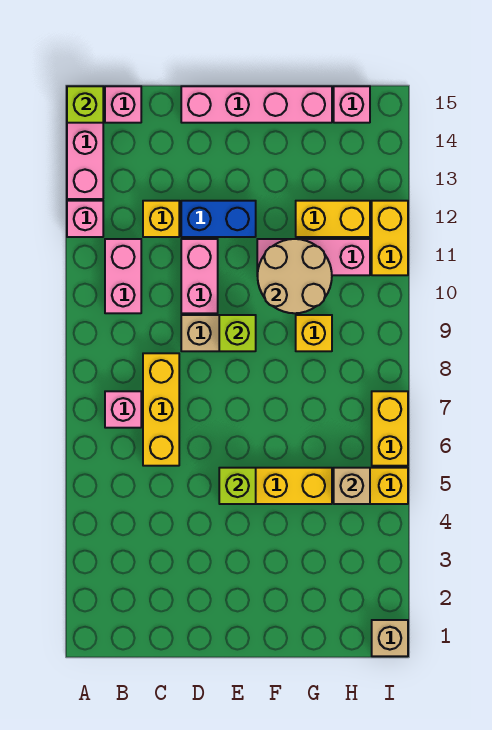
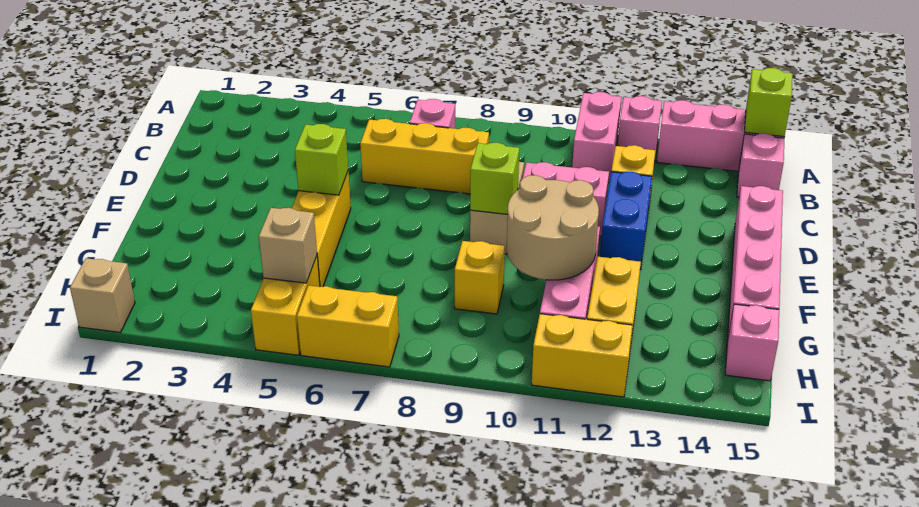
pink brick B10:B11 level 1 -> pink brick A11:B11 level 1

